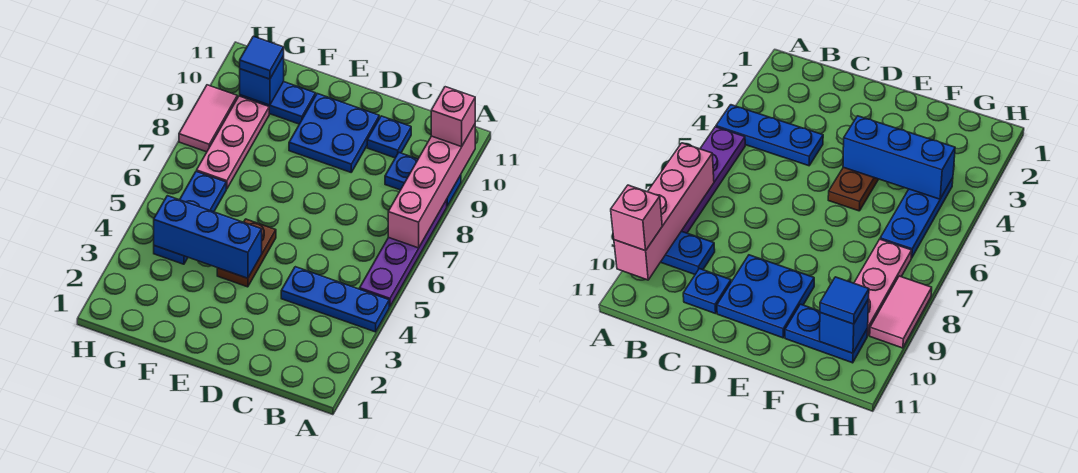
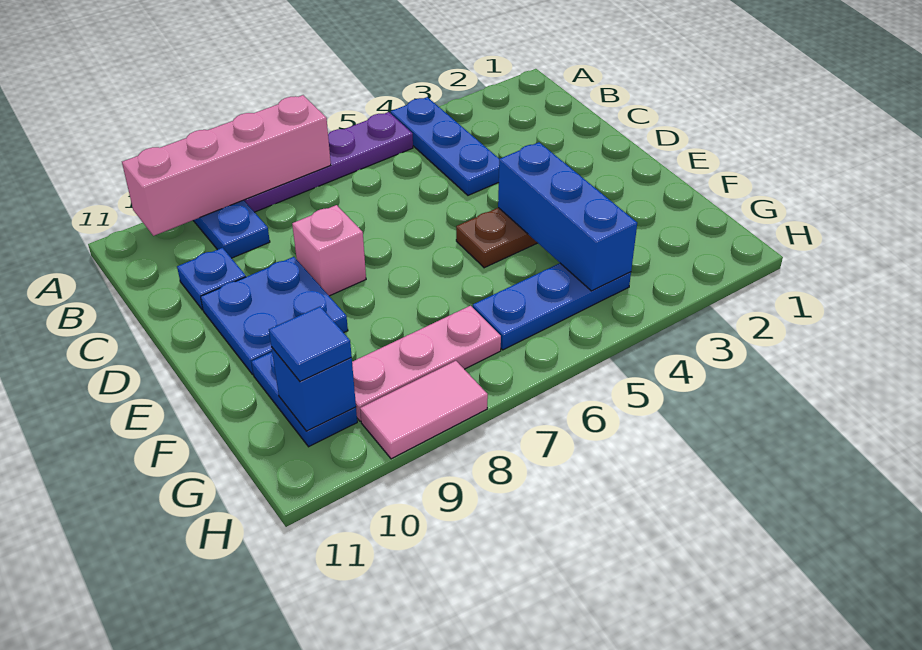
pink brick A10 level 3 -> pink brick D8 level 1

